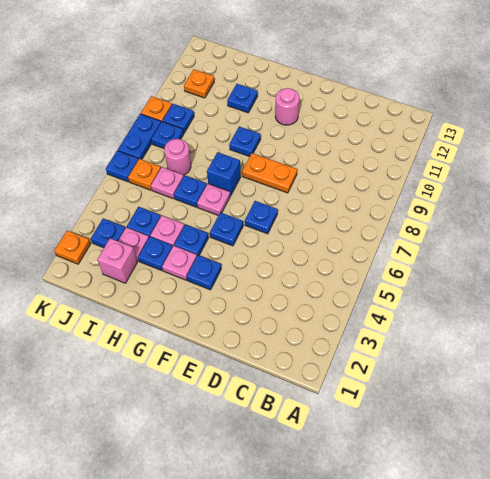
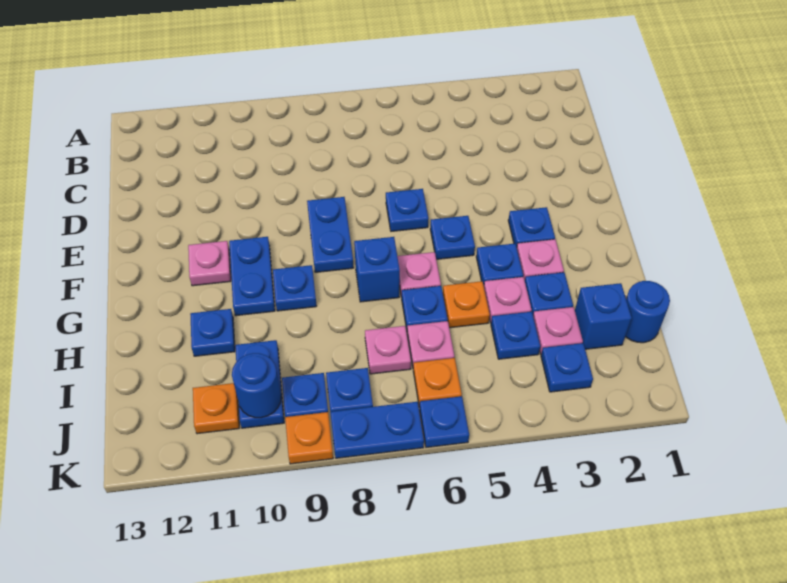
orange plate E8:F8 level 1 -> blue plate E8:F8 level 1
none -> blue plate F10:G10 level 1
pink round brick F11 level 1 -> pink plate F11 level 1
none -> blue round brick I1 level 1
pink brick I2 level 1 -> blue brick I2 level 1
pink round brick I7 level 1 -> pink plate I7 level 1
none -> blue plate I10:J10 level 1
none -> blue round brick J10 level 2
orange plate K2 level 1 -> orange plate H5 level 1

